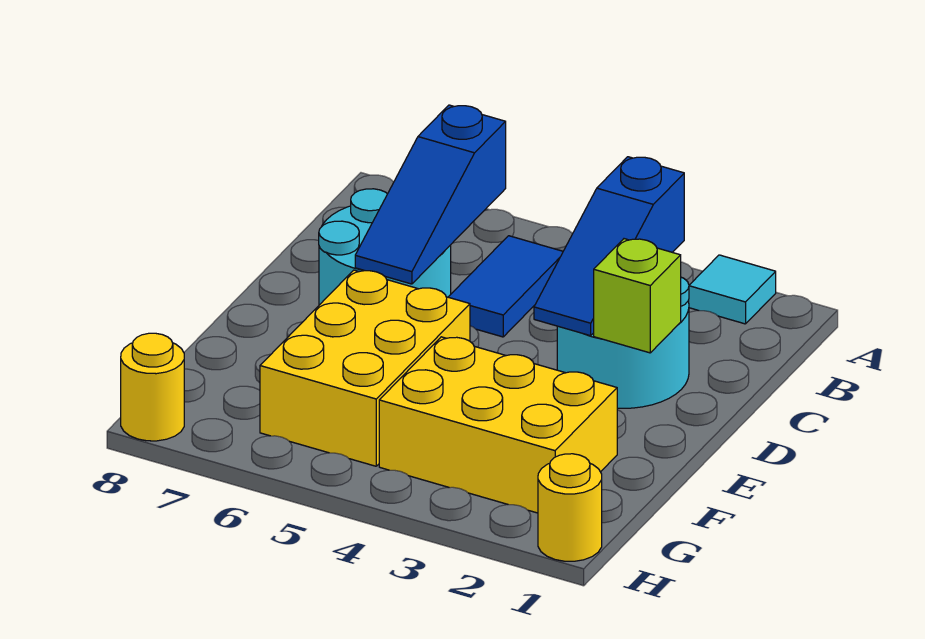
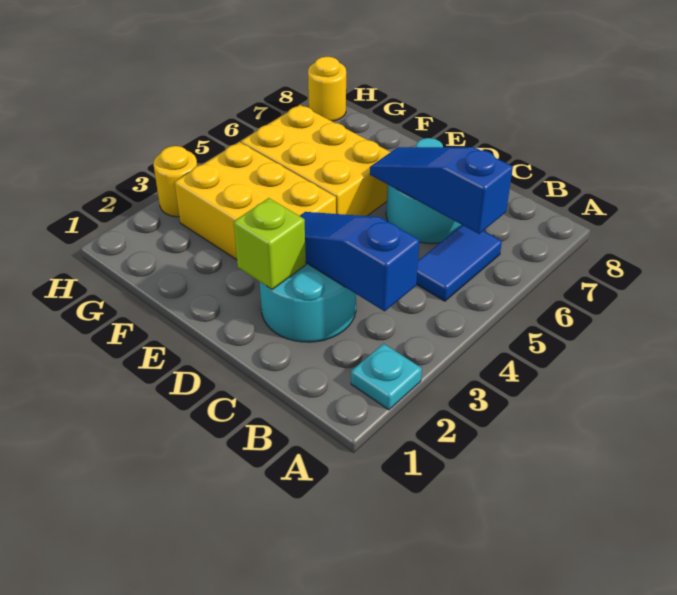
cyan tile A2 level 1 -> cyan plate A2 level 1
blue tile B5:C5 level 1 -> blue tile B5:B6 level 1
yellow brick F2:G4 level 1 -> yellow brick E3:G4 level 1
yellow round brick H1 level 1 -> yellow round brick H3 level 1

